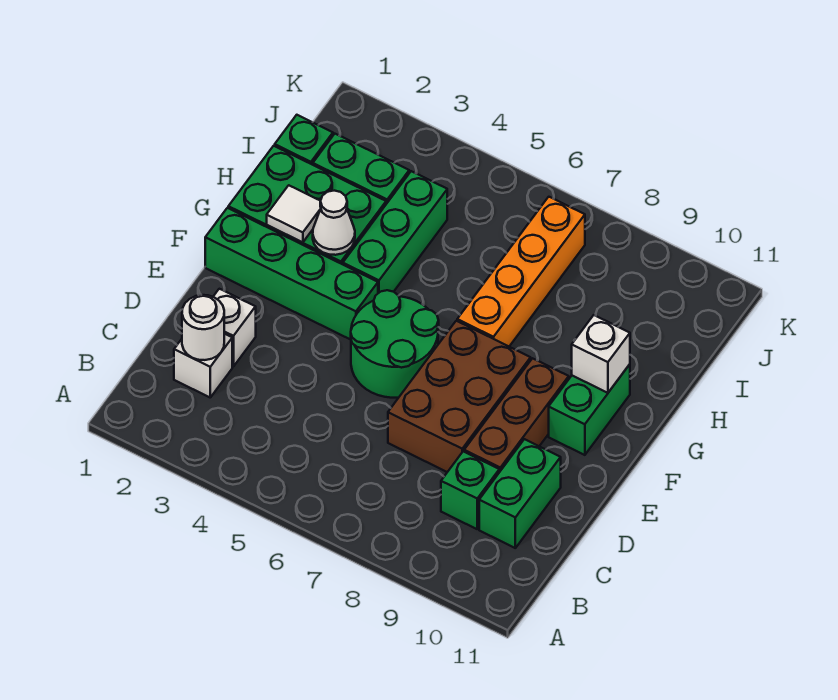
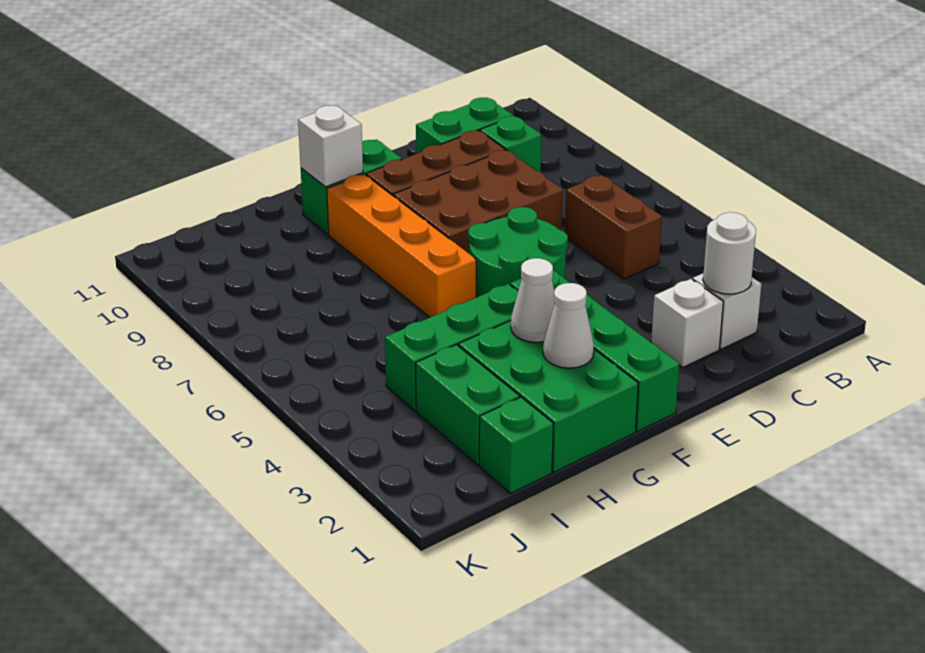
none -> brown brick C5:C6 level 1
white tile G2 level 2 -> white cone G2 level 2
orange brick G7:J7 level 1 -> orange brick G6:G9 level 1

